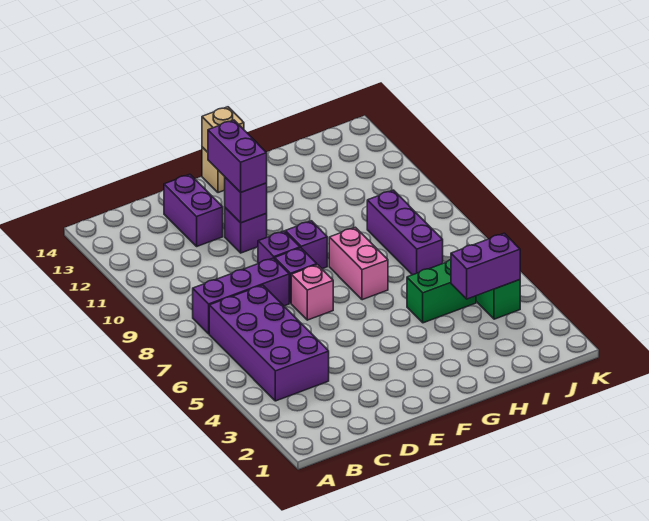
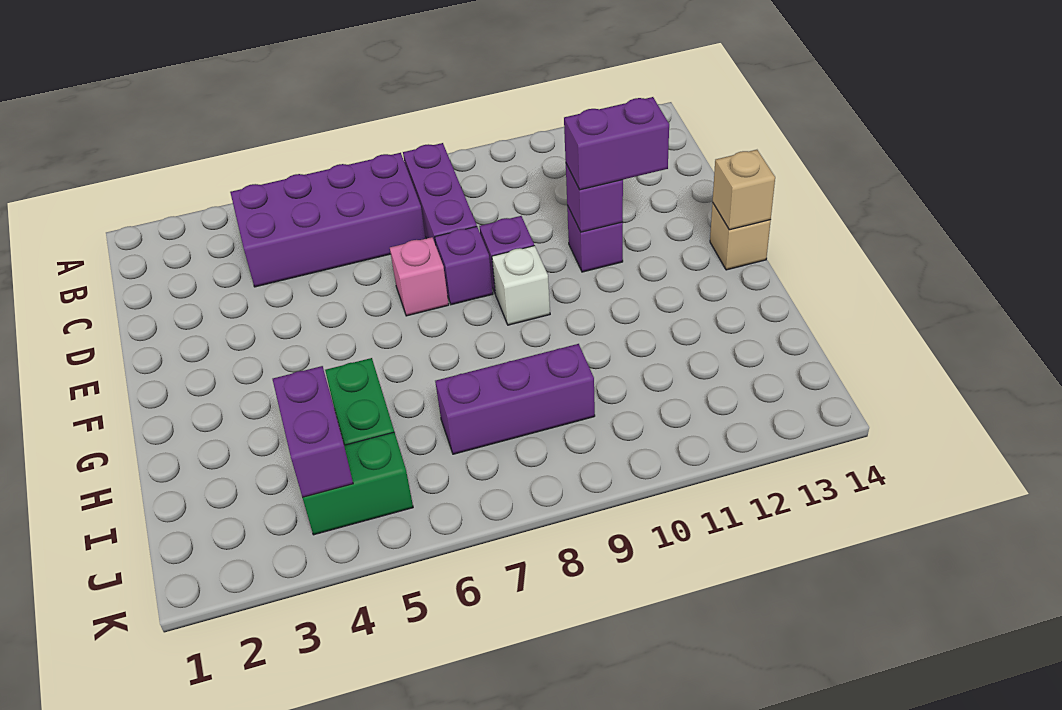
purple brick D12:D13 level 1 -> none
purple brick F9 level 1 -> white brick F9 level 1
pink brick G7:G8 level 1 -> none

